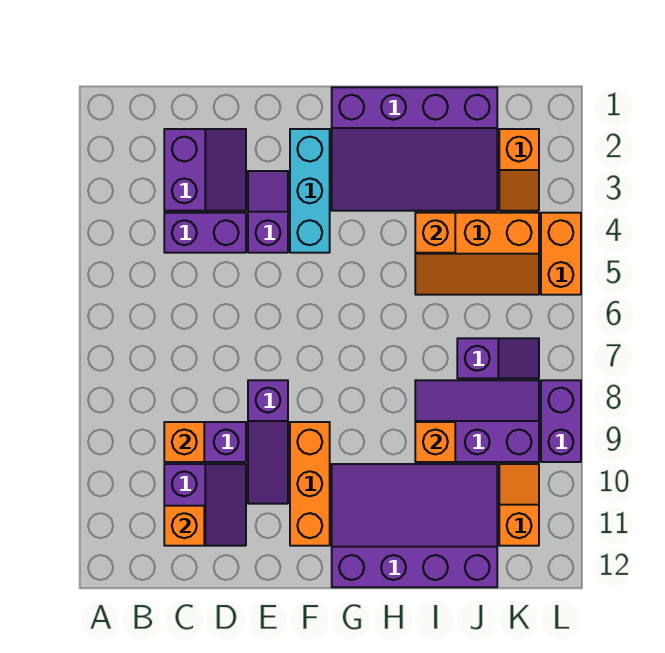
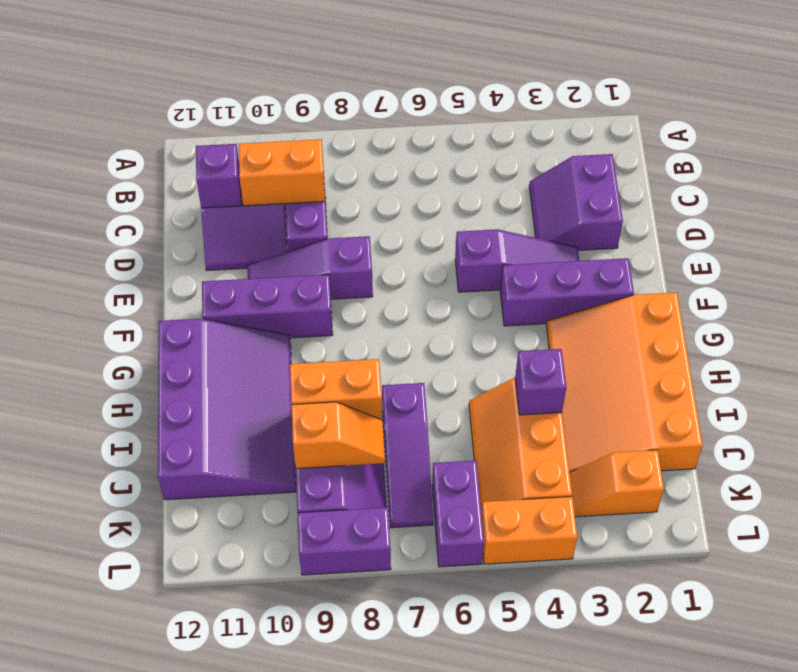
purple slope C2:D3 level 1 top C -> purple slope C2:D3 level 1 top 2
purple brick C4:D4 level 1 -> purple brick K6:L6 level 1
orange brick C9 level 2 -> orange brick C9:C10 level 2
orange brick C11 level 2 -> purple brick C11 level 2
purple slope E3:E4 level 1 top 4 -> purple slope E3:E5 level 1 top 5
cyan brick F2:F4 level 1 -> purple brick F2:F4 level 1
orange brick F9:F11 level 1 -> purple brick F9:F11 level 1
purple slope G1:J3 level 1 top 1 -> orange slope G1:J3 level 1 top 1
orange brick I4 level 2 -> purple brick I4 level 2
orange brick I9 level 2 -> orange brick I8:I9 level 2
purple slope J7:K7 level 1 top J -> purple slope I7:K7 level 1 top I
orange slope K10:K11 level 1 top 11 -> orange slope J8:J9 level 2 top 9

